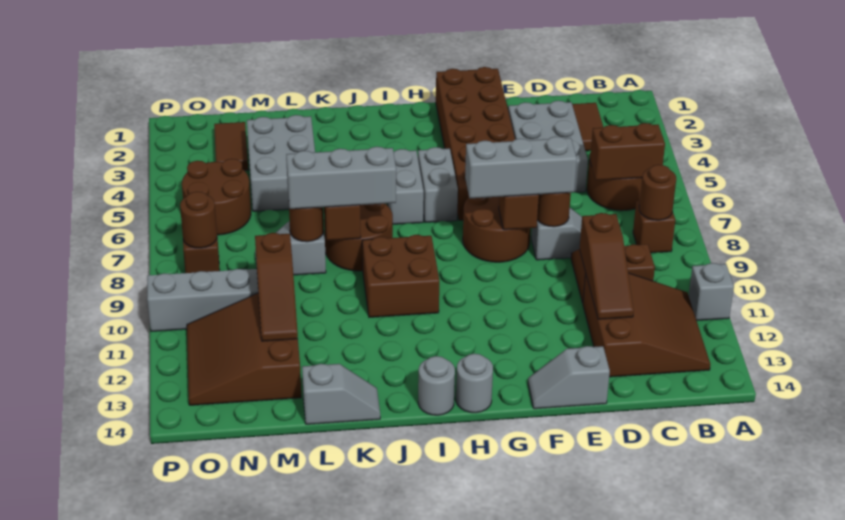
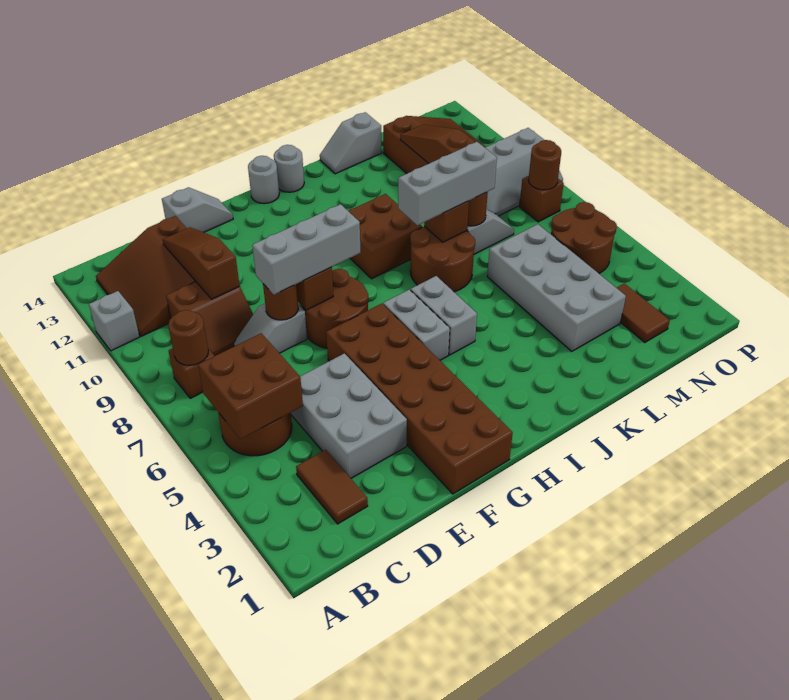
brown brick B6:C6 level 2 -> brown brick B5:C6 level 2
grey brick L3:M5 level 1 -> grey brick L3:M6 level 1

